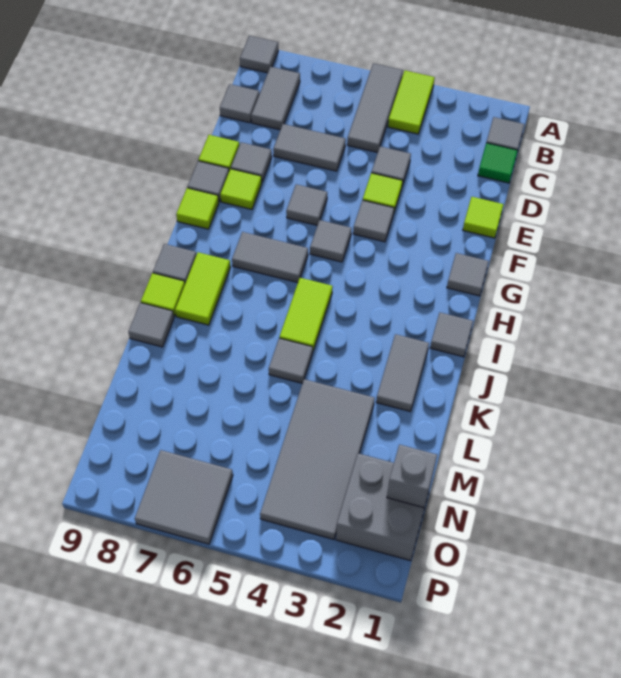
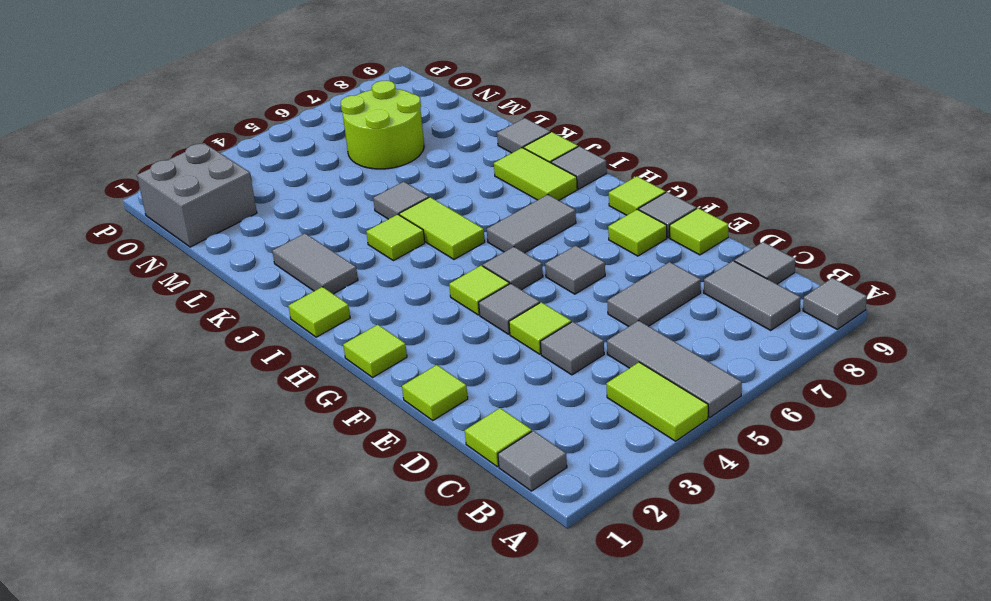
green tile C1 level 1 -> lime tile C1 level 1
grey tile E8 level 1 -> none
grey tile G1 level 1 -> lime tile G1 level 1
none -> lime tile G4 level 1
grey tile I1 level 1 -> lime tile I1 level 1
none -> lime tile J4 level 1
grey tile L3:O4 level 1 -> none
none -> lime round brick M6:N7 level 1
grey brick N1 level 2 -> none
grey tile O6:P7 level 1 -> none

